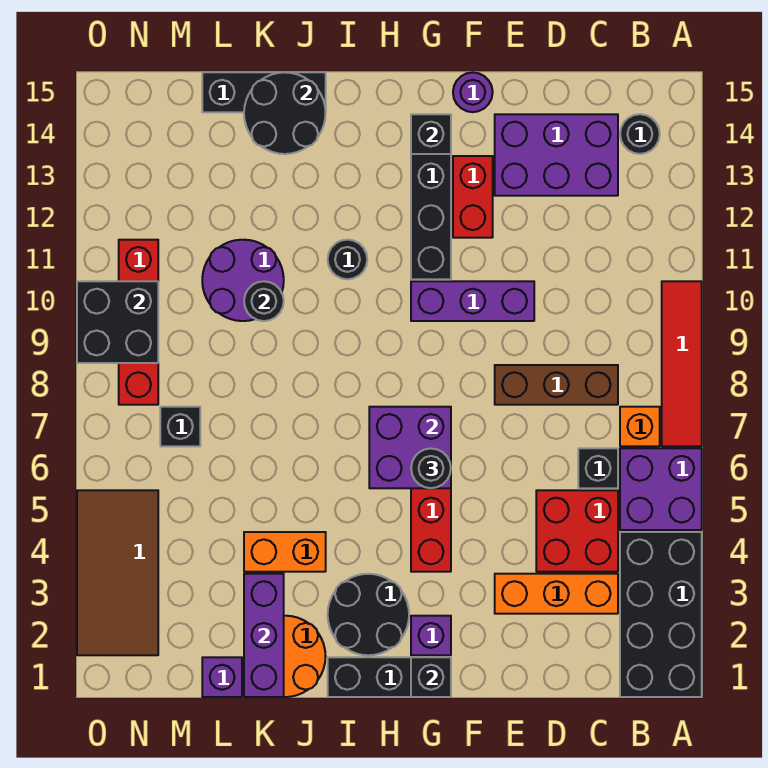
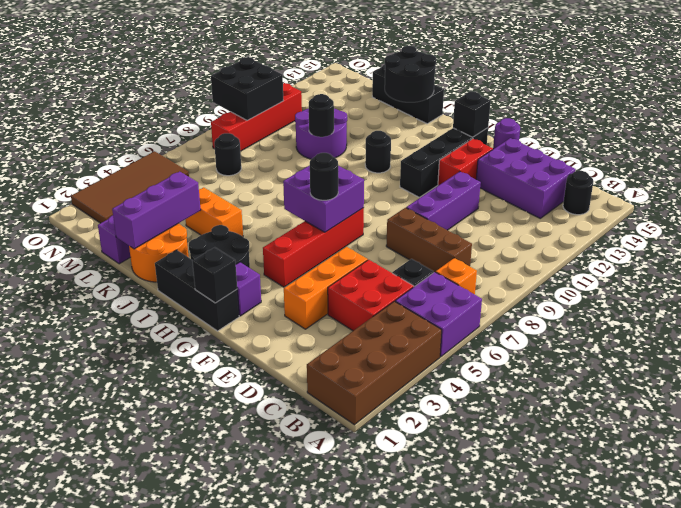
black brick A1:B4 level 1 -> brown brick A1:B4 level 1
red tile A7:A10 level 1 -> none
orange brick C3:E3 level 1 -> orange brick E3:E5 level 1
purple brick E10:G10 level 1 -> purple brick E9:E11 level 1
black brick M7 level 1 -> black round brick M7 level 1

